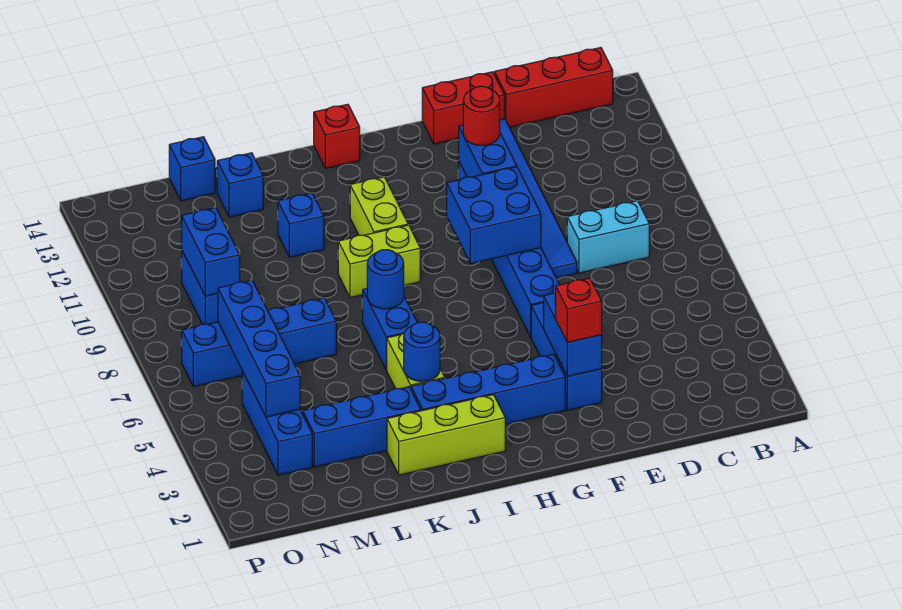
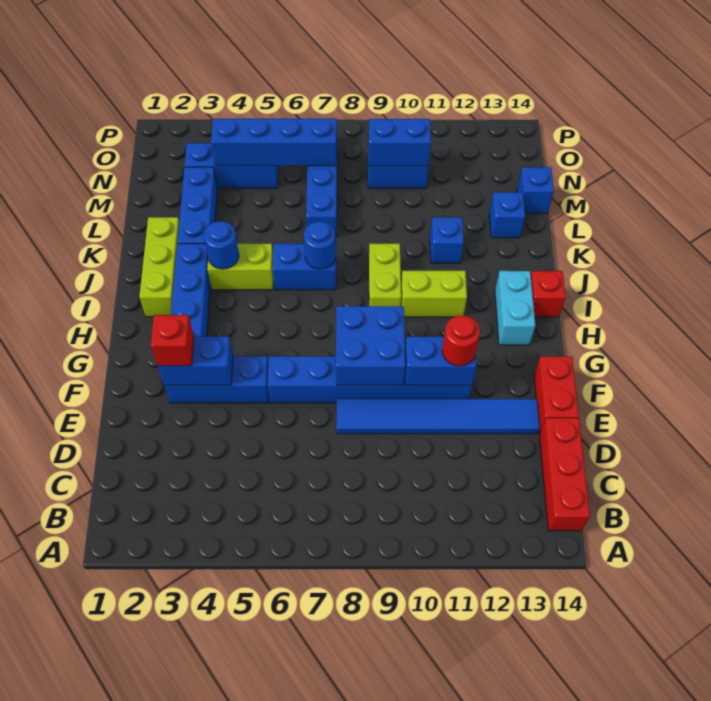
cyan brick C8:D8 level 1 -> cyan brick H13:I13 level 1

